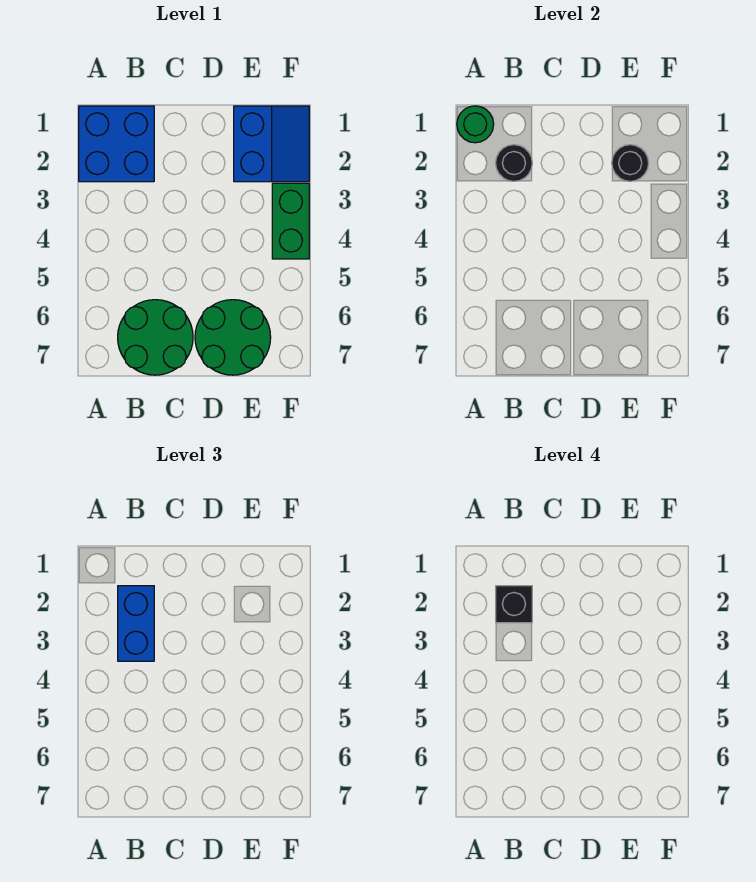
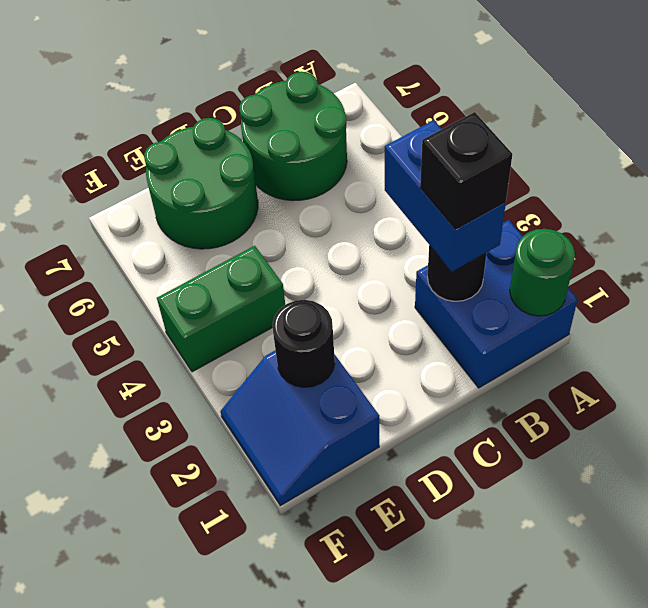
green brick F3:F4 level 1 -> green brick E4:F4 level 1

